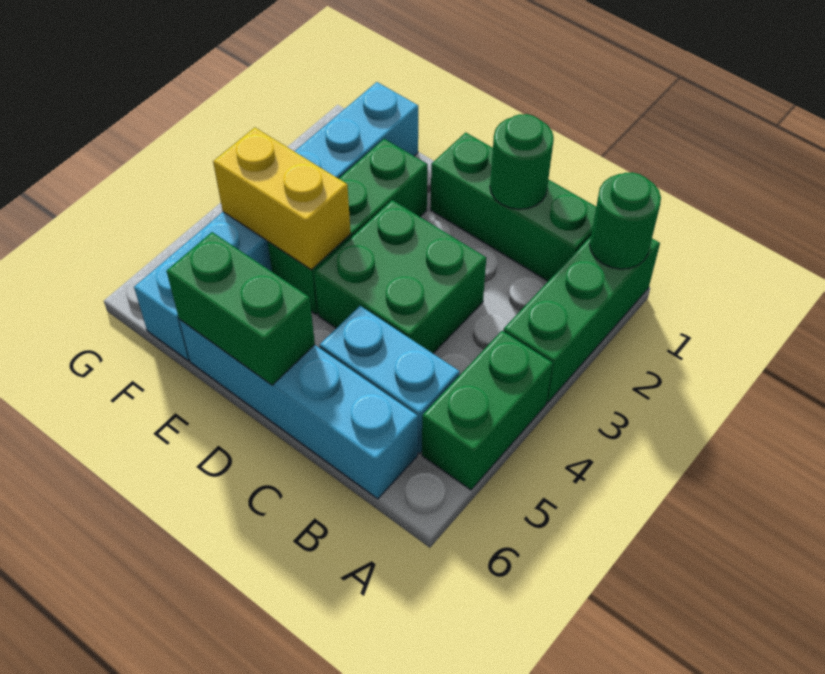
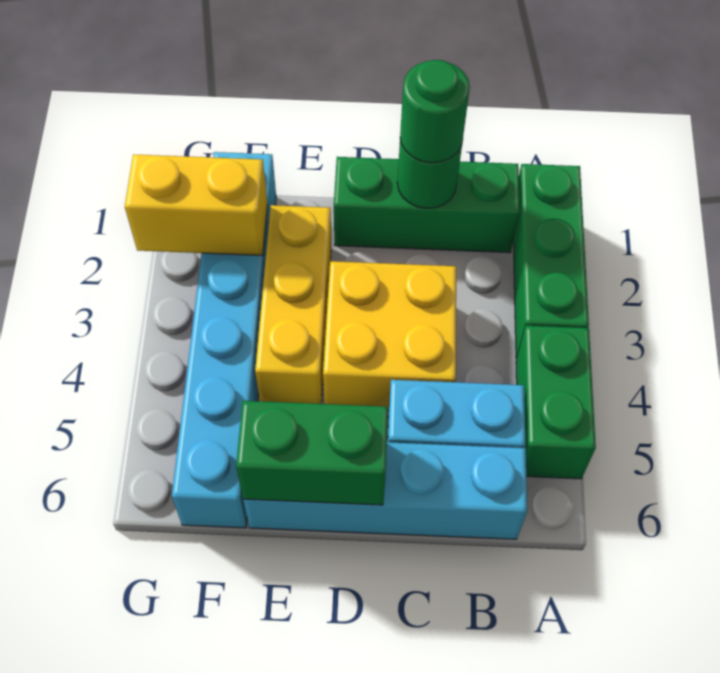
green round brick A1 level 2 -> green round brick C1 level 3
green brick C3:D4 level 1 -> yellow brick C3:D4 level 1
green brick E2:E4 level 1 -> yellow brick E2:E4 level 1
yellow brick E4:F4 level 2 -> yellow brick F2:G2 level 2

